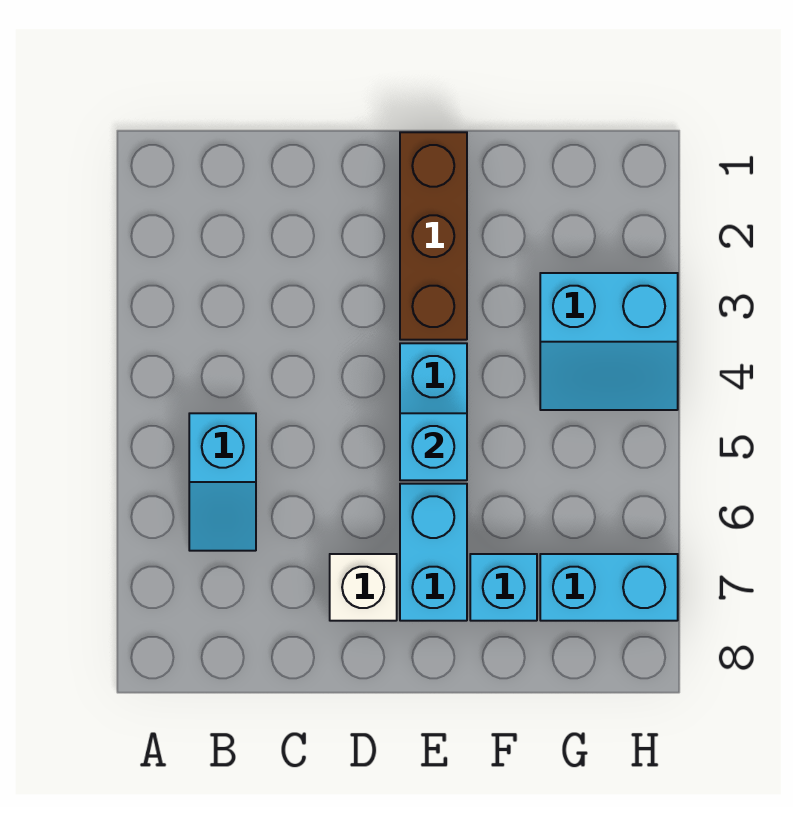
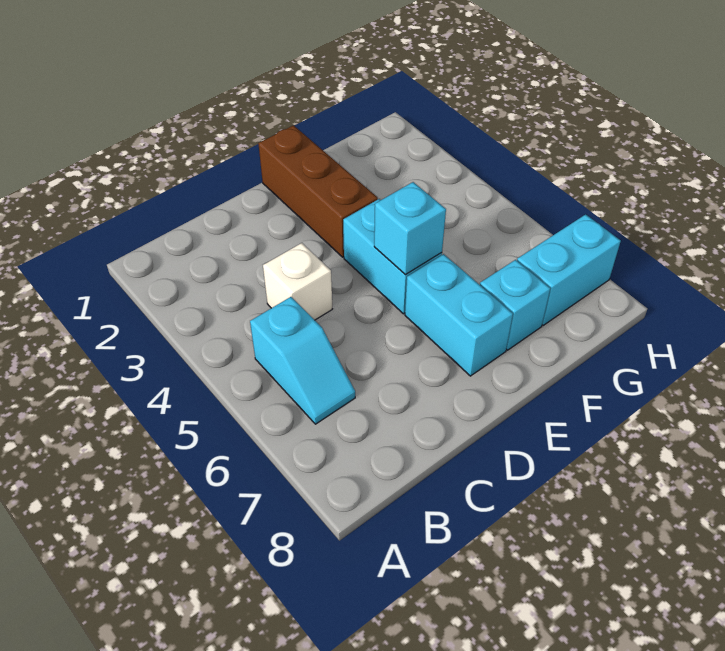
white brick D7 level 1 -> white brick C4 level 1
cyan slope G3:H4 level 1 top 3 -> none

